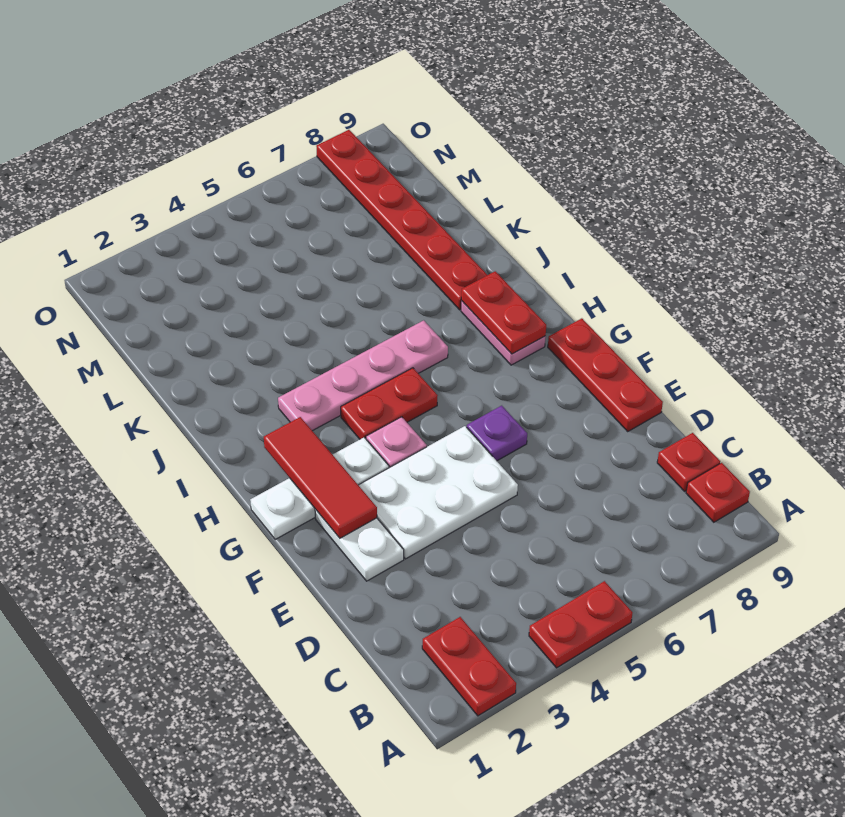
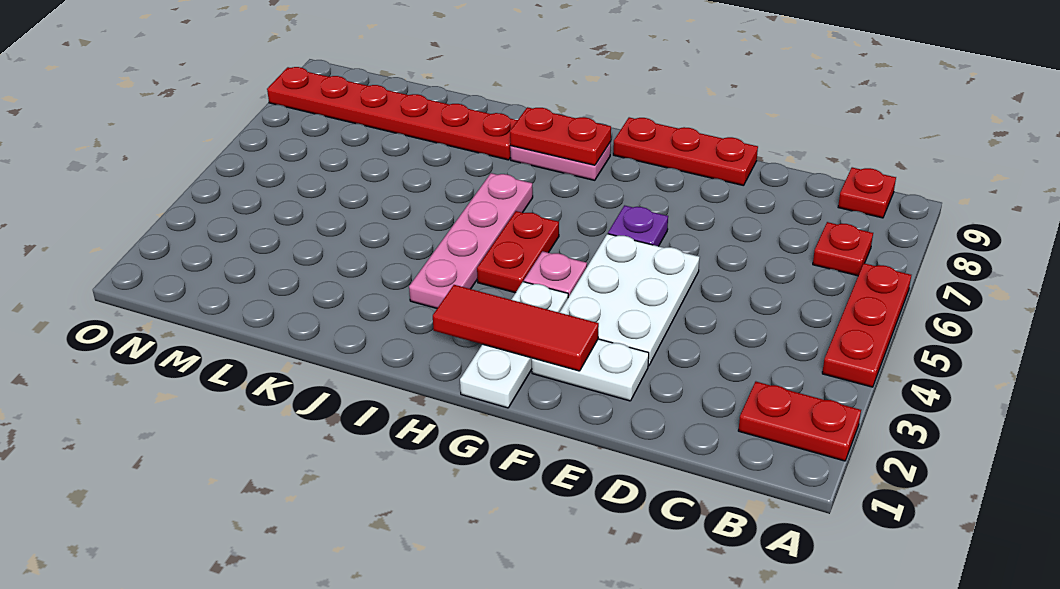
red plate A4:A5 level 1 -> red plate A4:A6 level 1
red plate C9 level 1 -> red plate B7 level 1

